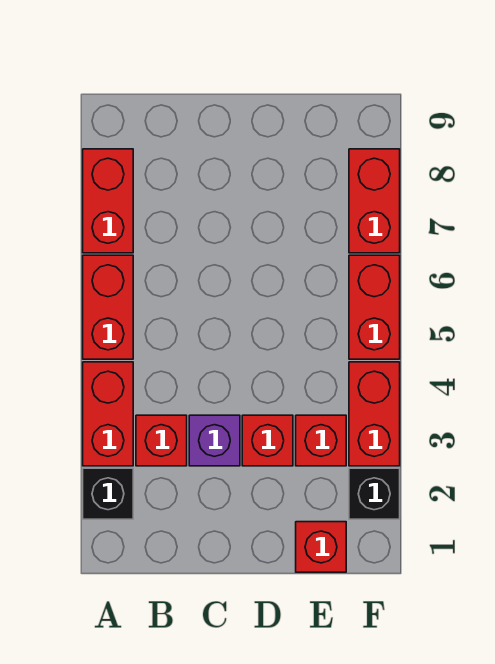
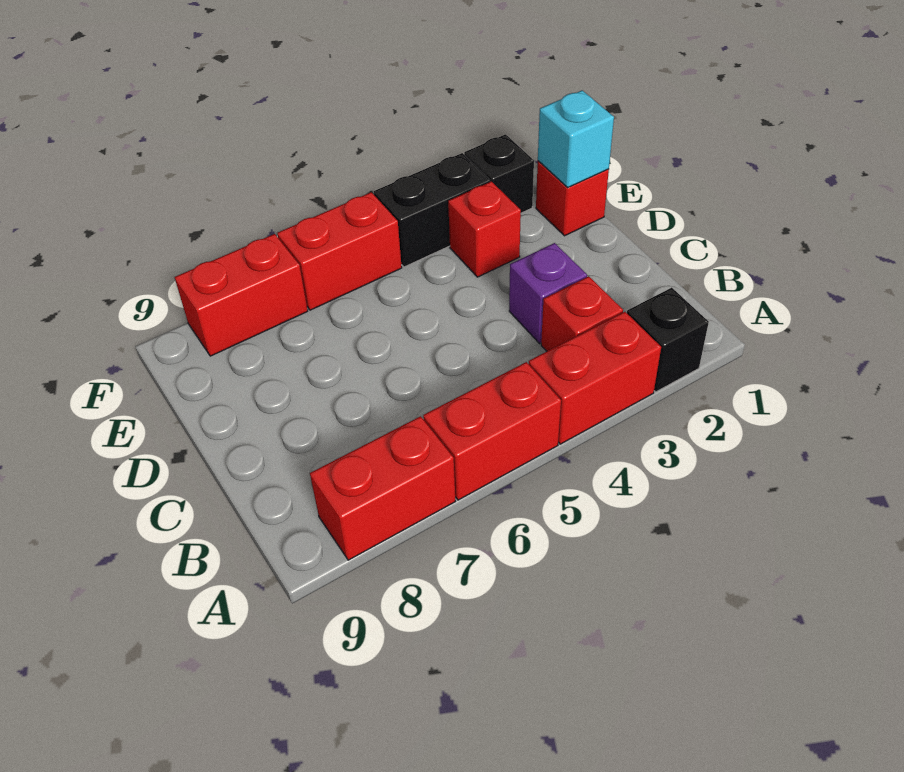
red brick D3 level 1 -> none
none -> cyan brick E1 level 2
red brick F3:F4 level 1 -> black brick F3:F4 level 1

